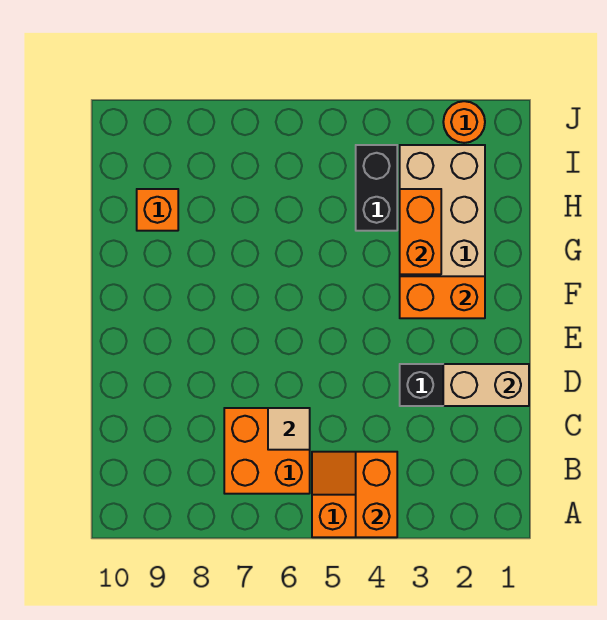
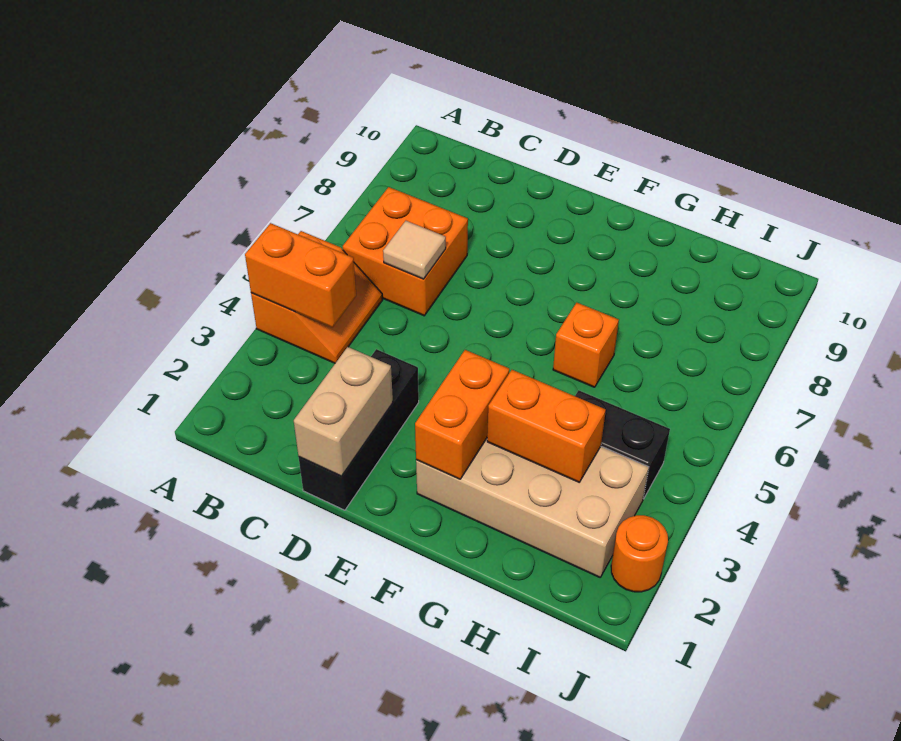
orange brick H9 level 1 -> orange brick G6 level 1

